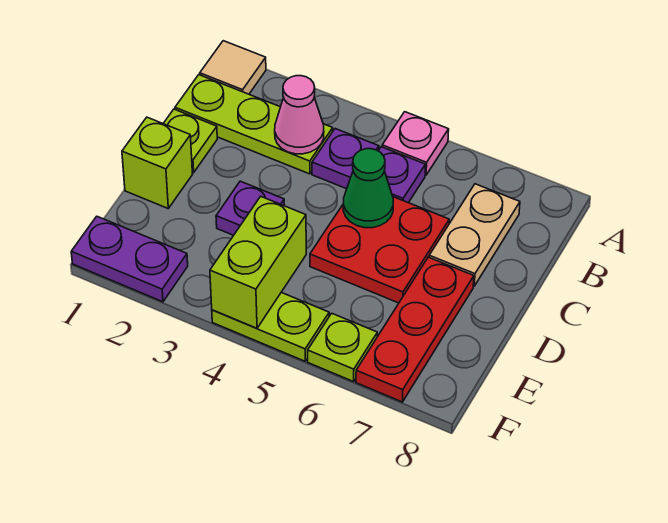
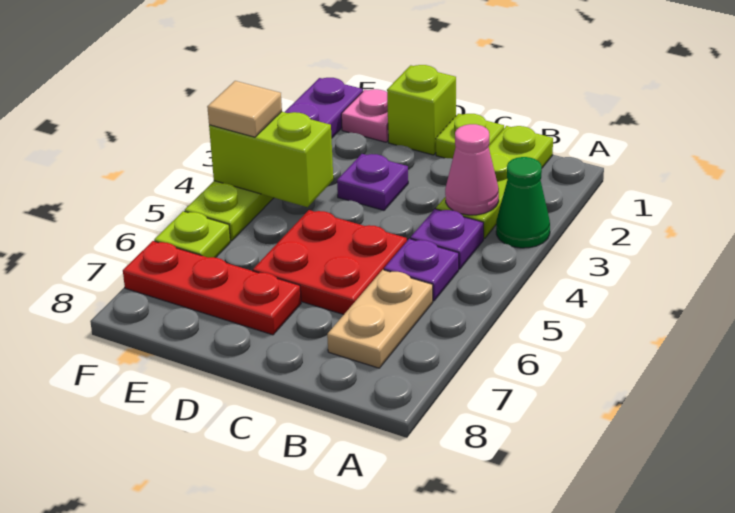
tan tile A1 level 1 -> tan tile F4 level 3
pink plate A5 level 1 -> pink plate E1 level 1
tan plate B7:C7 level 1 -> tan plate B6:B7 level 1
green cone C5 level 2 -> green cone A3 level 1

